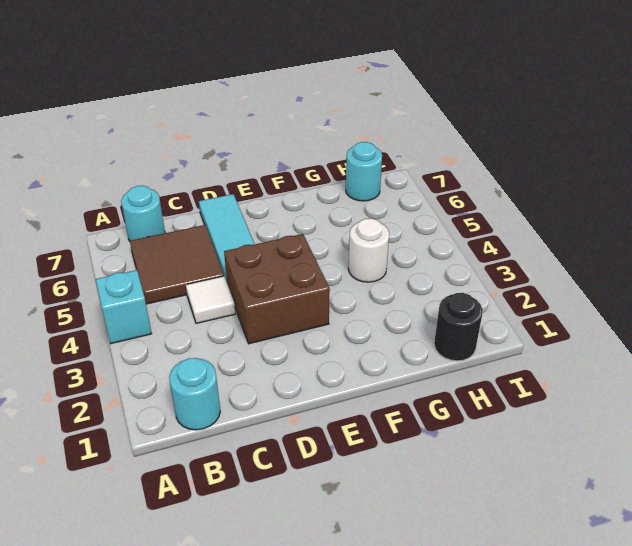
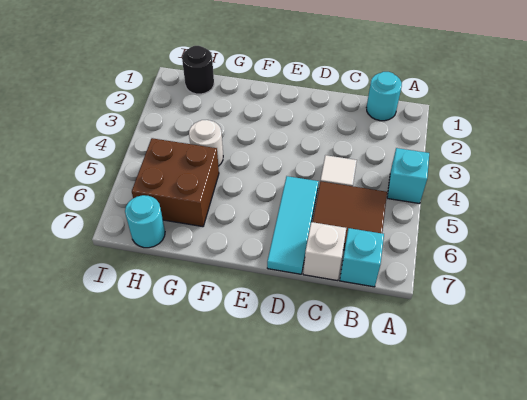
cyan round brick B7 level 1 -> cyan brick B7 level 1
none -> white brick C7 level 1
brown brick D3:E4 level 1 -> brown brick G5:H6 level 1

